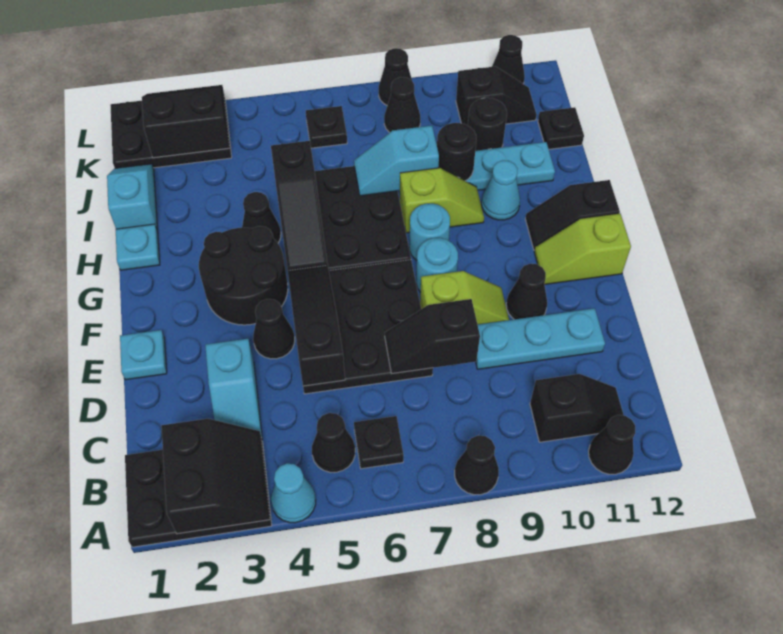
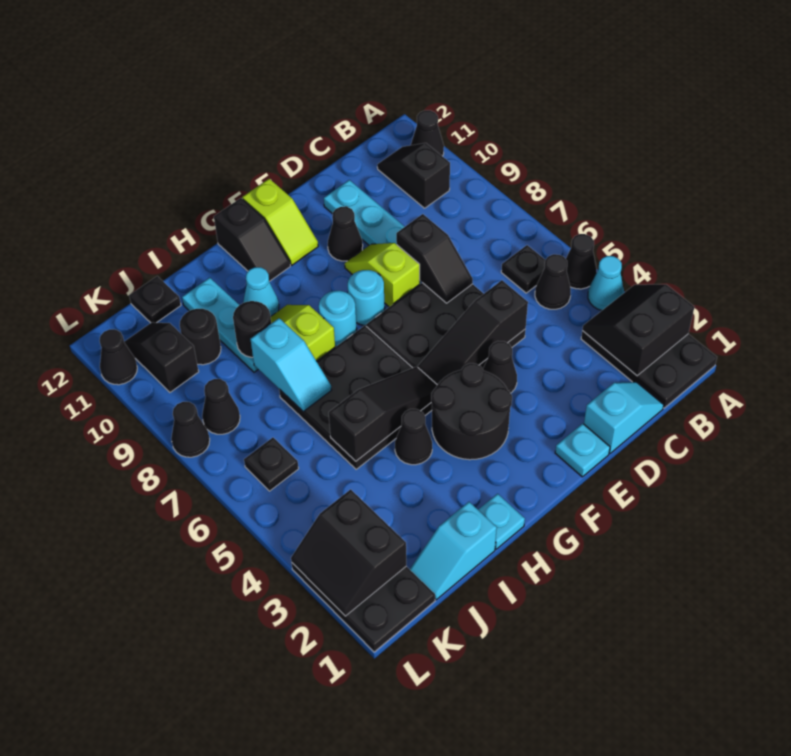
black cone A8 level 1 -> black cone A5 level 1
cyan slope C3:D3 level 1 top D -> cyan slope C1:D1 level 1 top D

